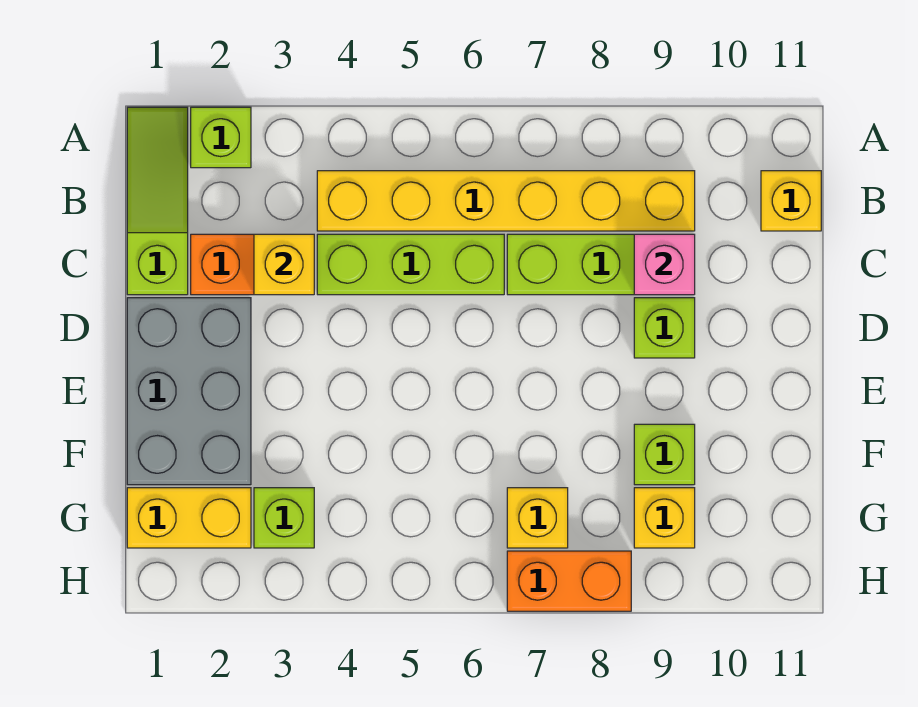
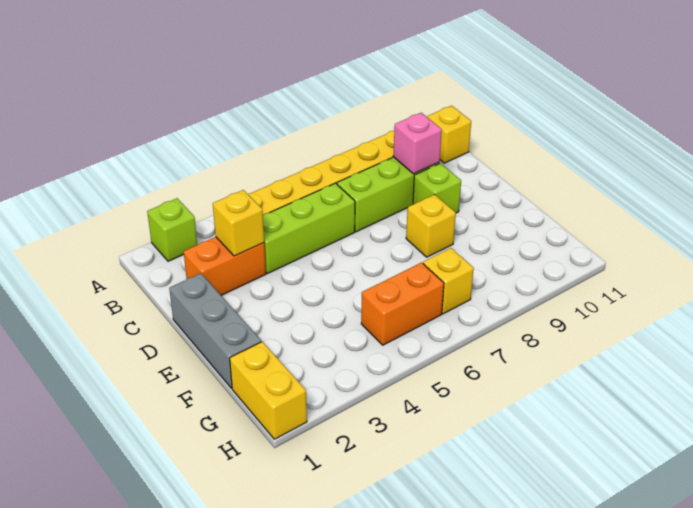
lime slope A1:C1 level 1 top C -> none
grey brick D1:F2 level 1 -> grey brick D1:F1 level 1
lime brick F9 level 1 -> none
yellow brick G1:G2 level 1 -> yellow brick G1:H1 level 1
lime brick G3 level 1 -> none
yellow brick G9 level 1 -> yellow brick E8 level 1
orange brick H7:H8 level 1 -> orange brick G5:G6 level 1

